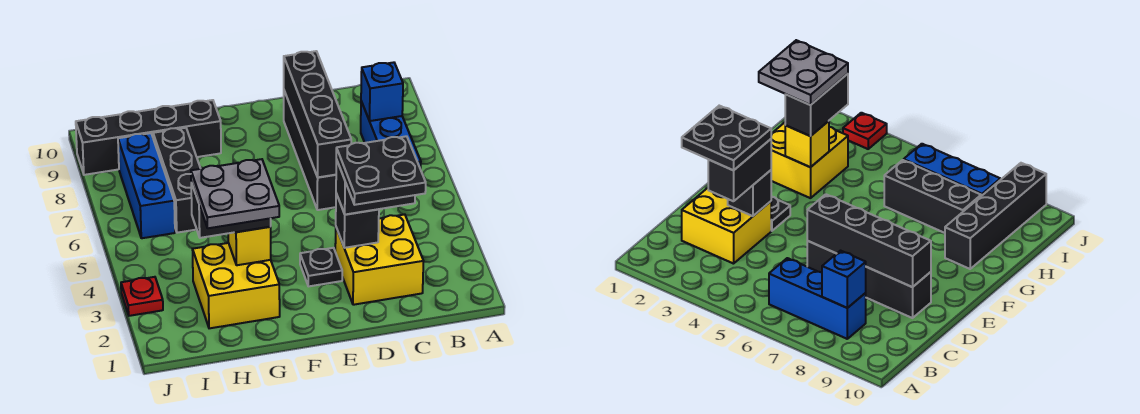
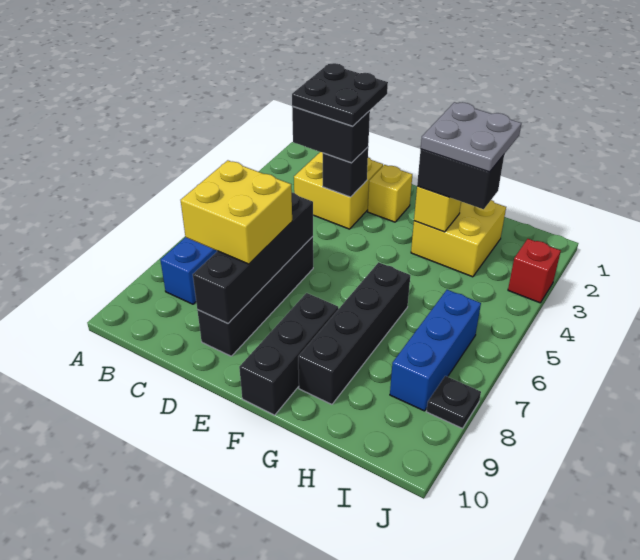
blue brick B8 level 2 -> none
none -> yellow brick C7:D8 level 3
none -> yellow brick E2 level 1
black plate E3 level 1 -> black plate J8 level 1
black brick G9:J9 level 1 -> black brick G6:G9 level 1
black brick H6:H8 level 1 -> black brick F8:F10 level 1
red plate J3 level 1 -> red brick J3 level 1

